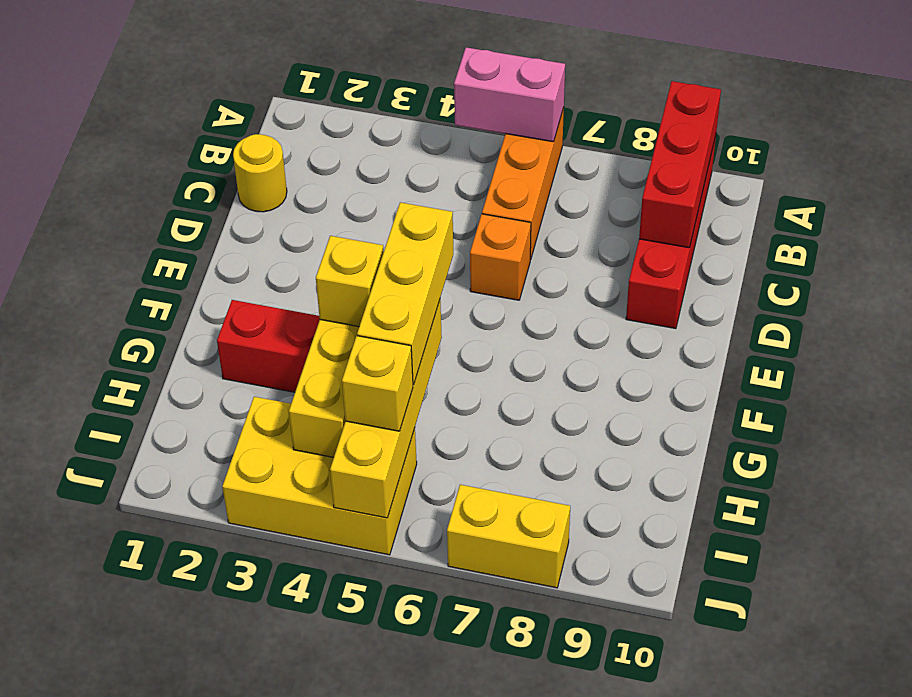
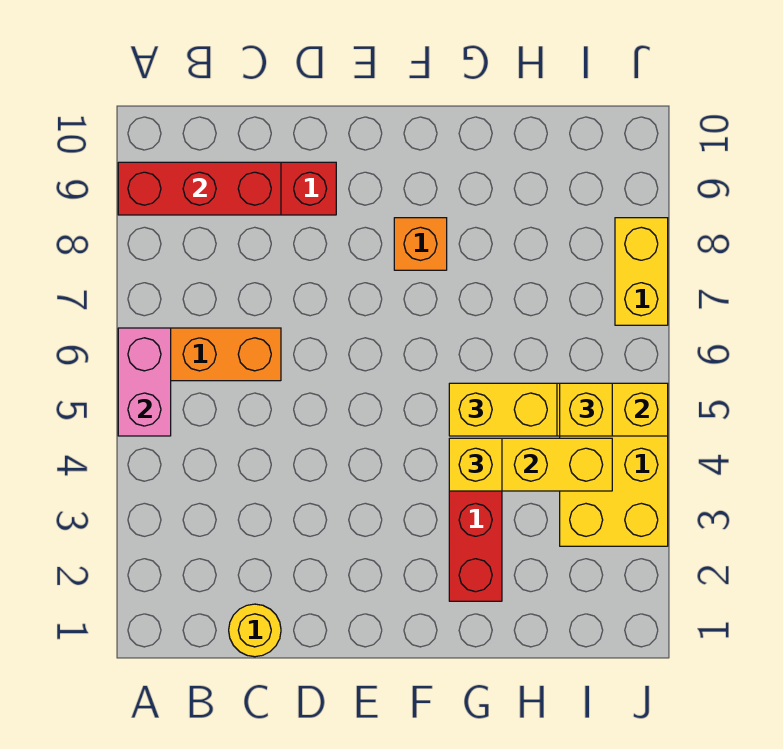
orange brick D6 level 1 -> orange brick F8 level 1
yellow brick F5:H5 level 3 -> yellow brick G5:H5 level 3

